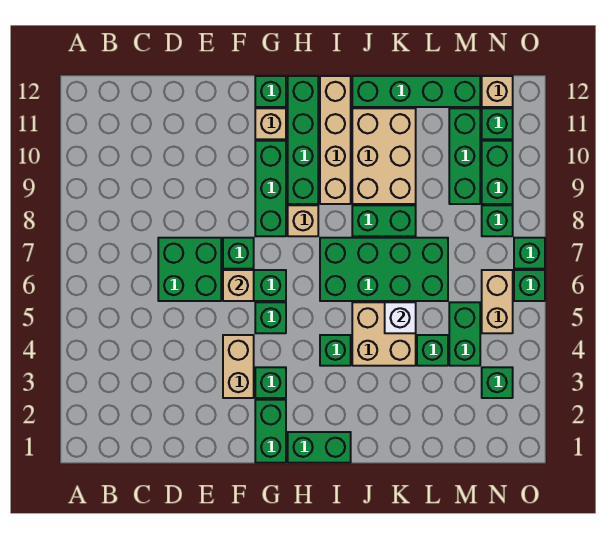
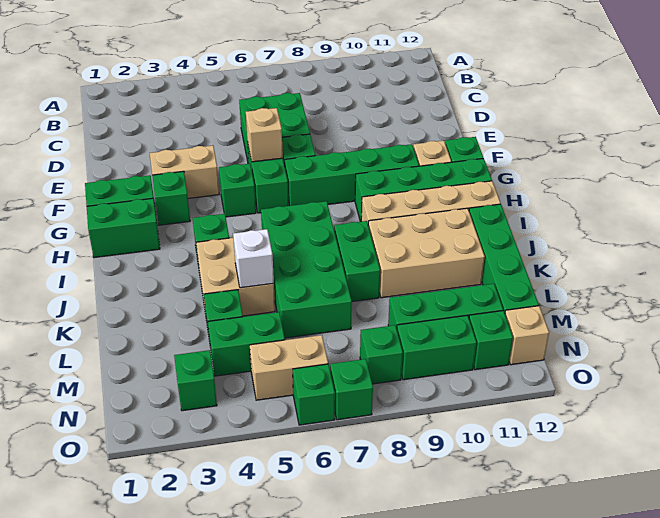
green brick G8:G10 level 1 -> green brick G7:G10 level 1
green brick H1:I1 level 1 -> green brick H1:H2 level 1
tan brick H8 level 1 -> none

